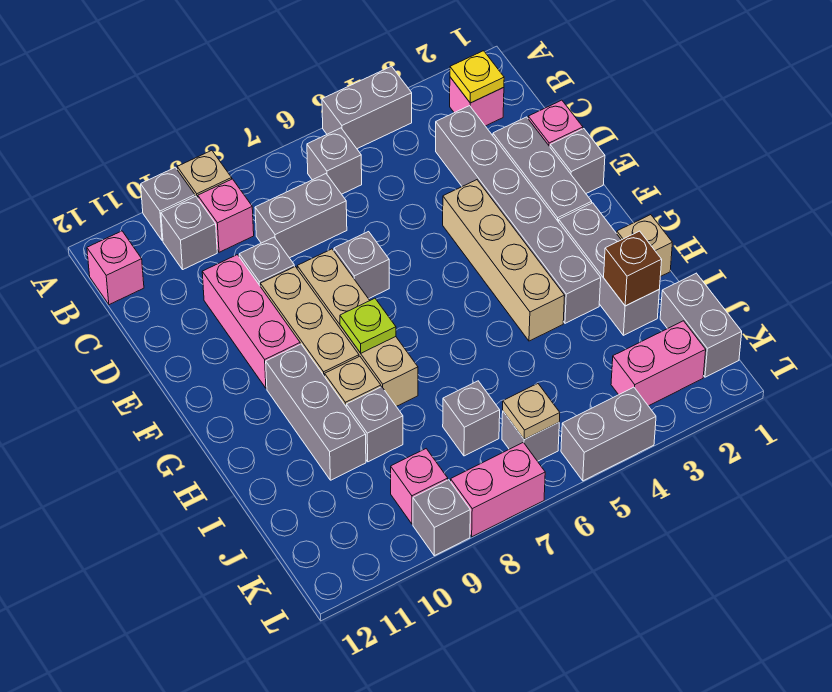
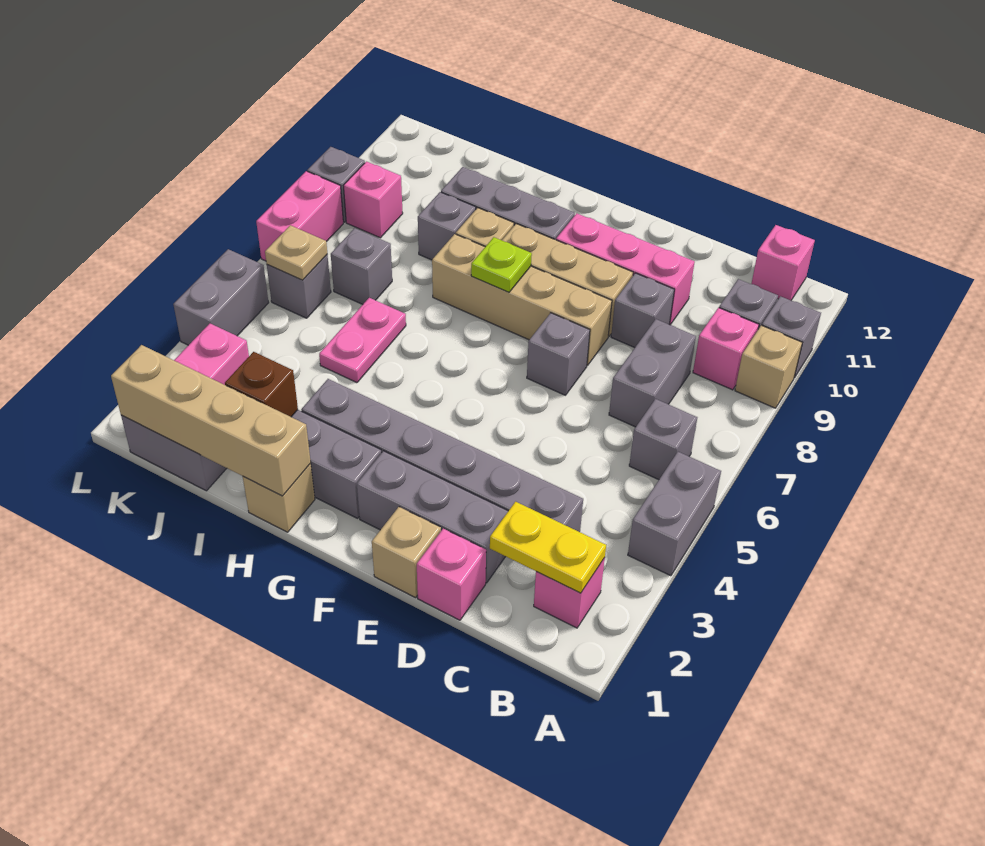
yellow plate B2 level 2 -> yellow plate B2:C2 level 2
grey brick E1 level 1 -> tan brick E1 level 1
tan brick E4:H4 level 1 -> tan brick H1:K1 level 2
none -> pink plate I5:I6 level 1

